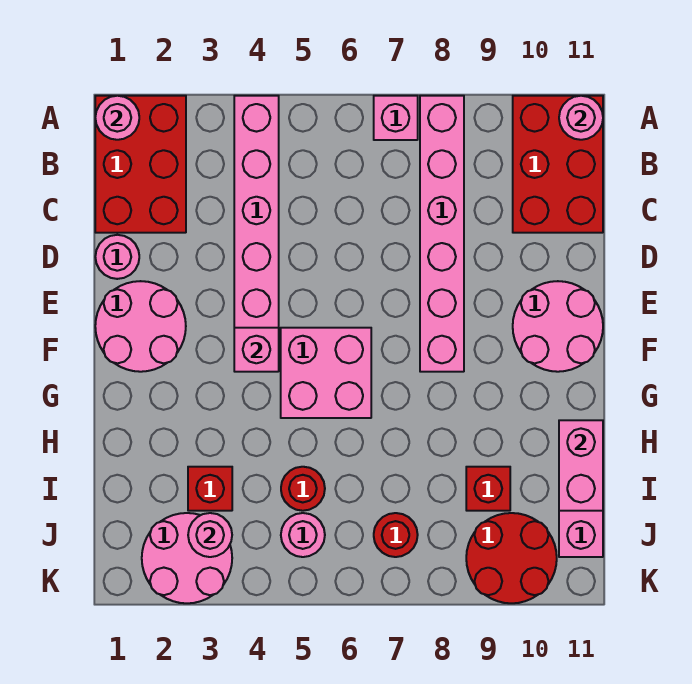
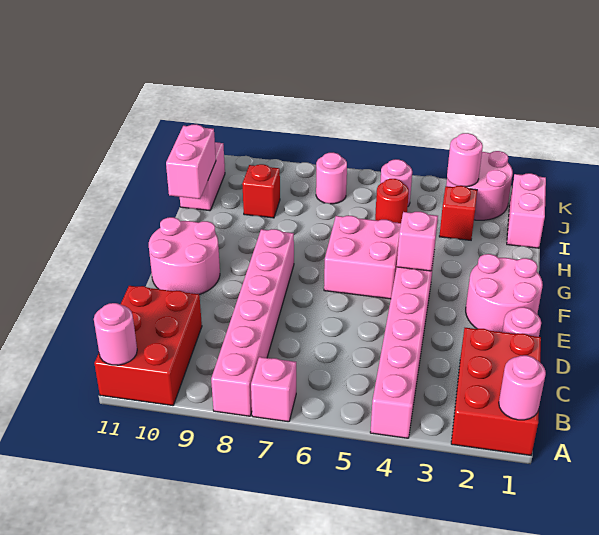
none -> pink brick I1:J1 level 1
red round brick J7 level 1 -> pink round brick J7 level 1
red round brick J9:K10 level 1 -> none

